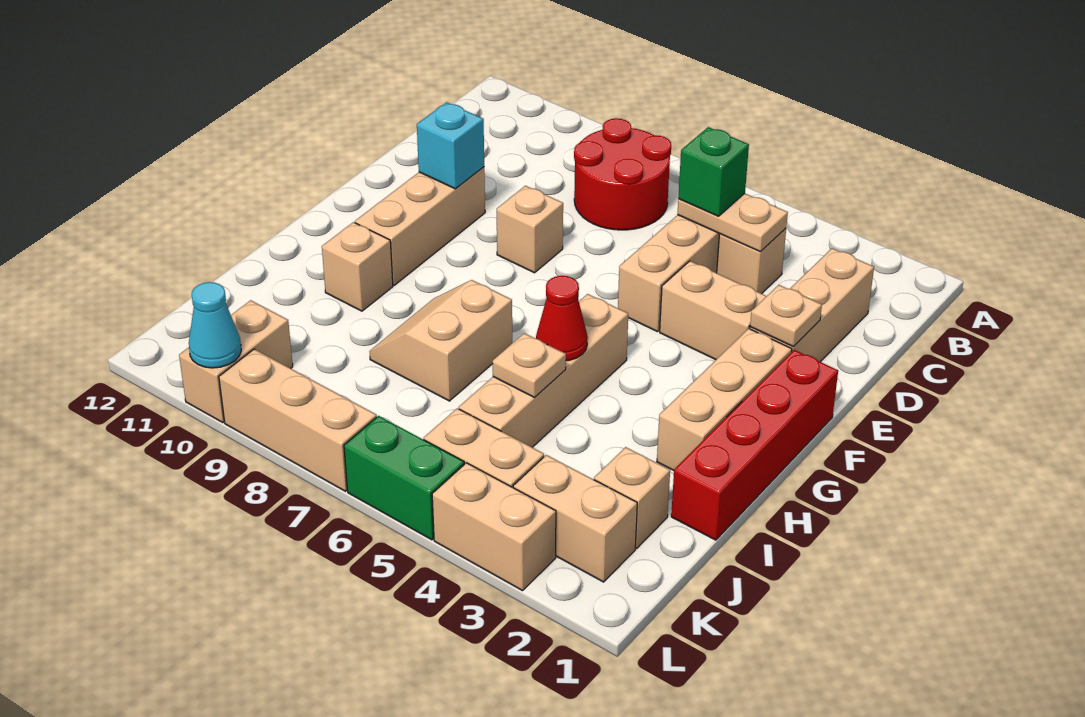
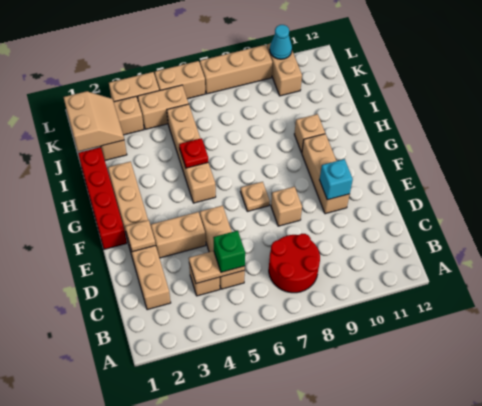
red cone H5 level 2 -> red plate H5 level 2
tan slope H7:I8 level 1 top 7 -> tan slope J1:K2 level 2 top 1
tan plate I5 level 2 -> tan plate F7 level 1
green brick L5:L6 level 1 -> tan brick L5:L6 level 1

